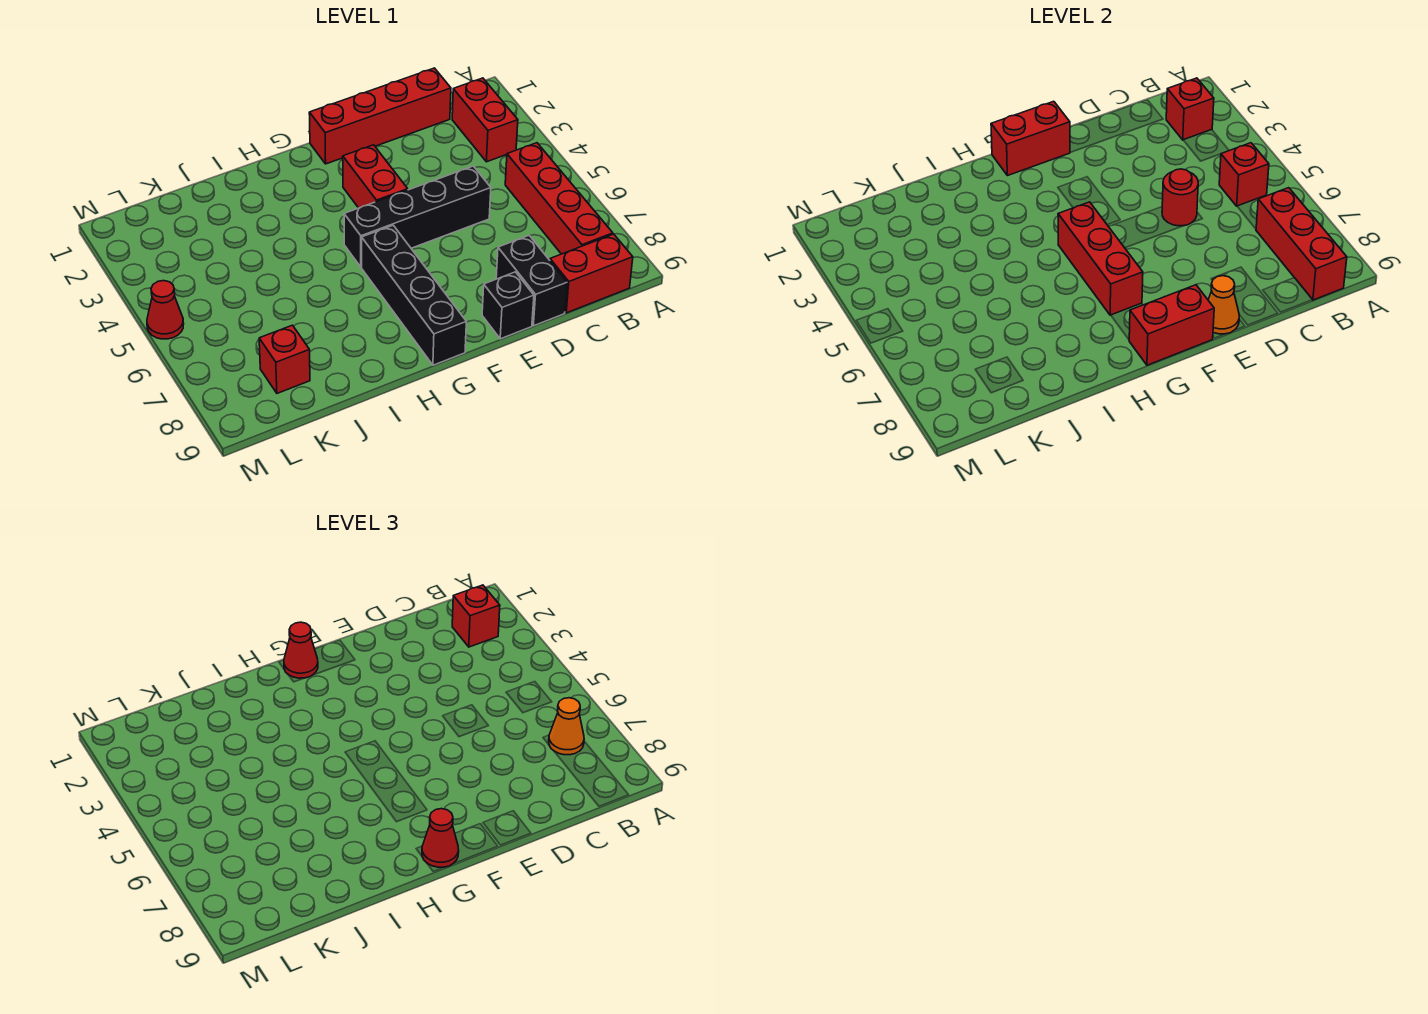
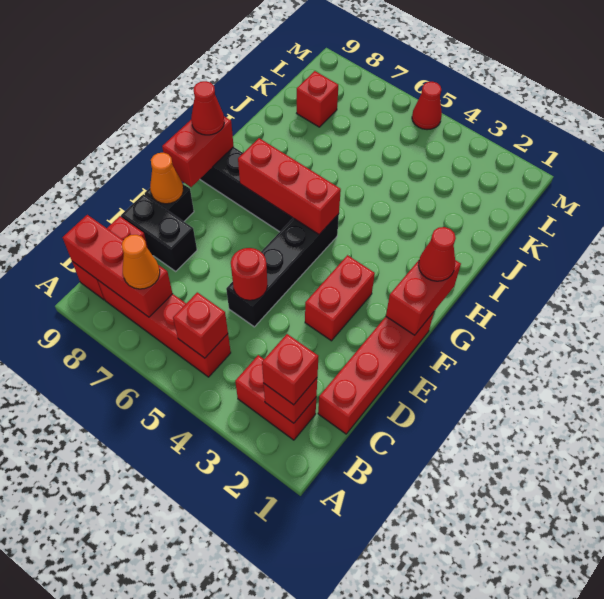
red brick F3:F4 level 1 -> red brick E3:F3 level 1

